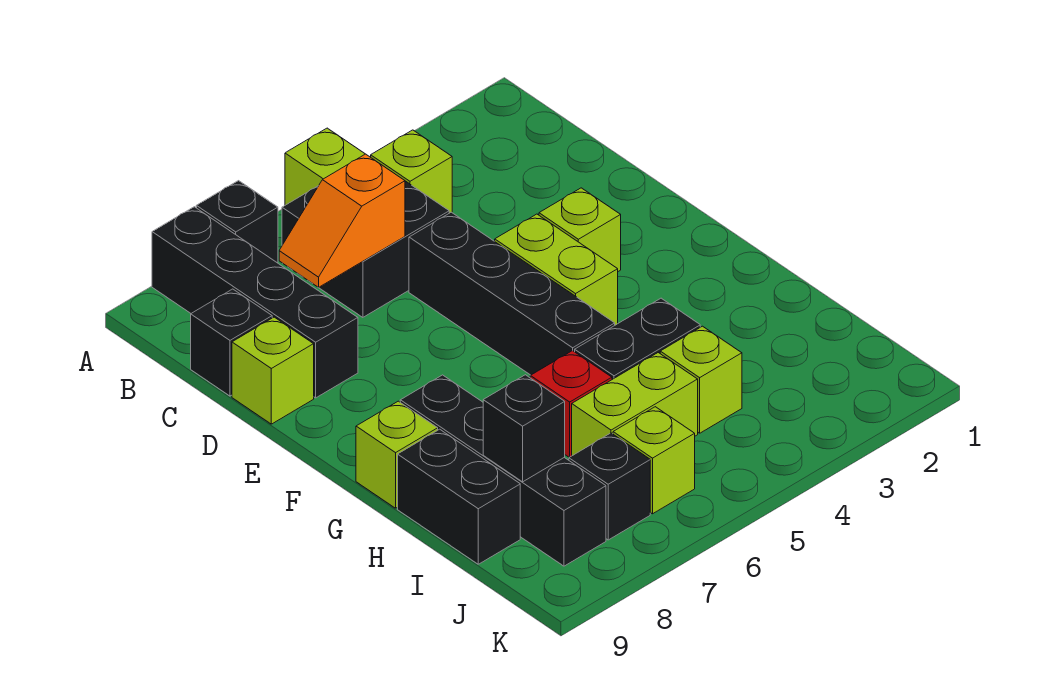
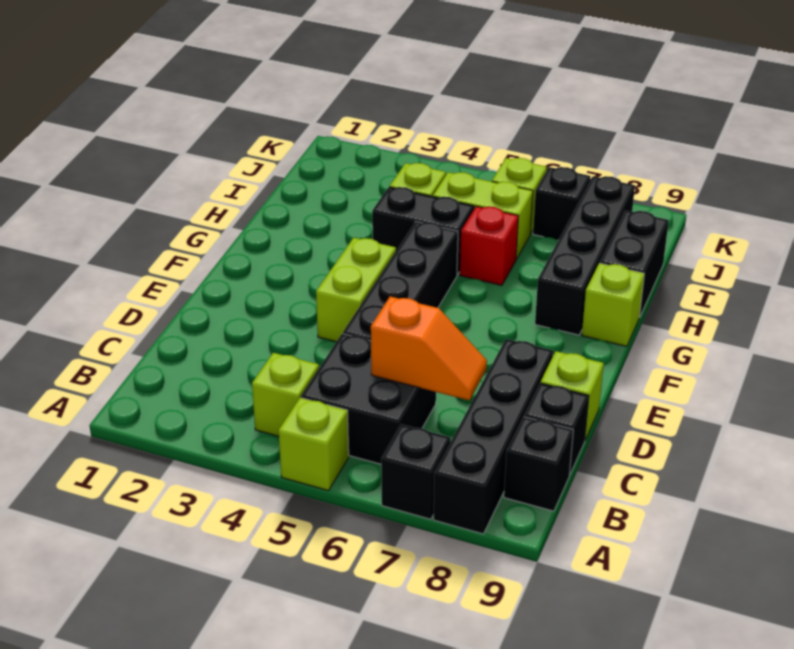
lime brick E3 level 1 -> none
black brick I8 level 2 -> black brick B9 level 1

